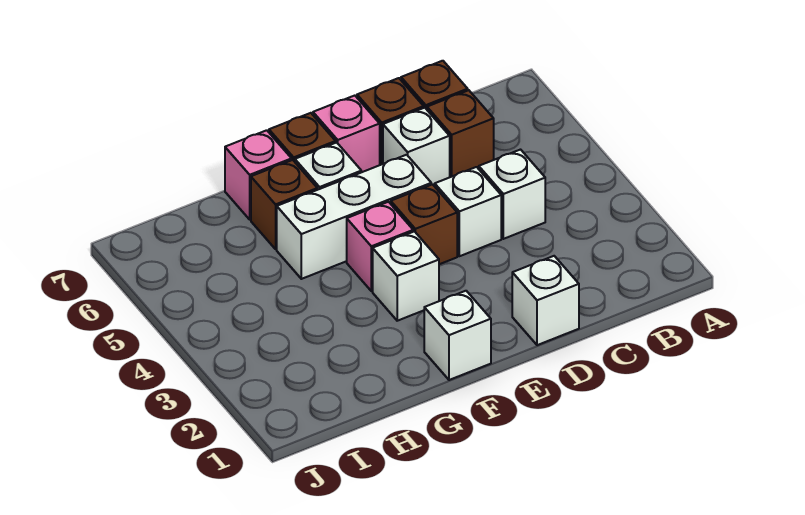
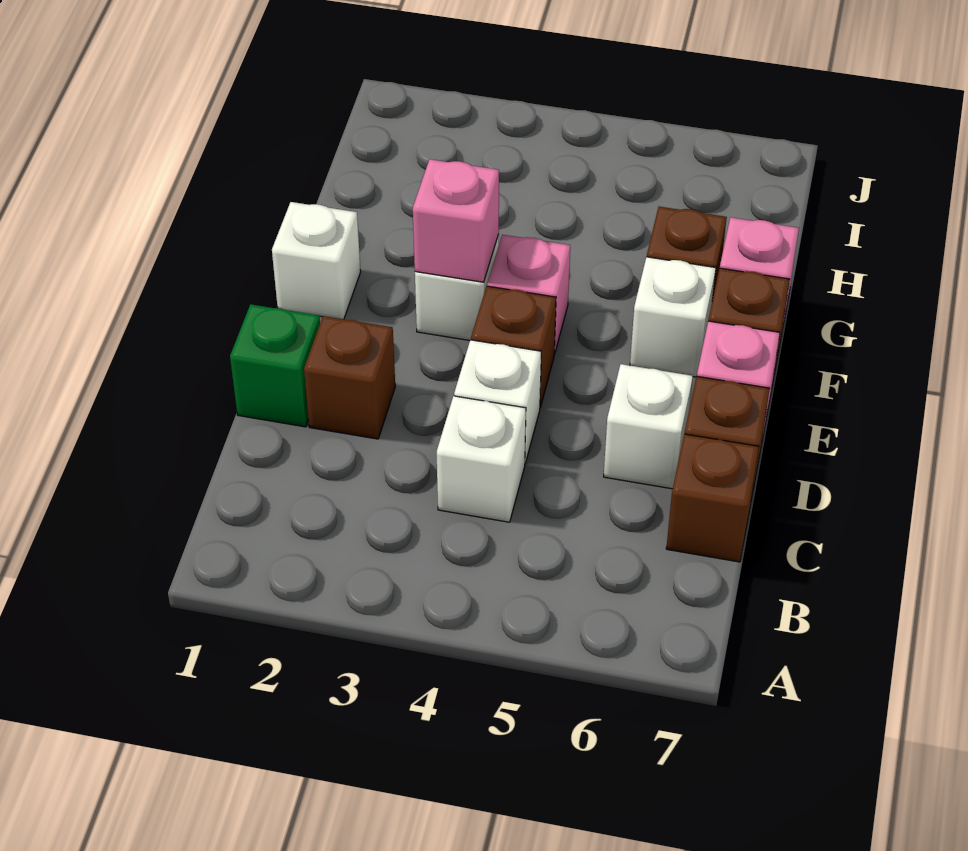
brown brick C6 level 1 -> brown brick D2 level 1
white brick D1 level 1 -> green brick D1 level 1
white brick E5:G5 level 1 -> none
none -> pink brick F3 level 2

